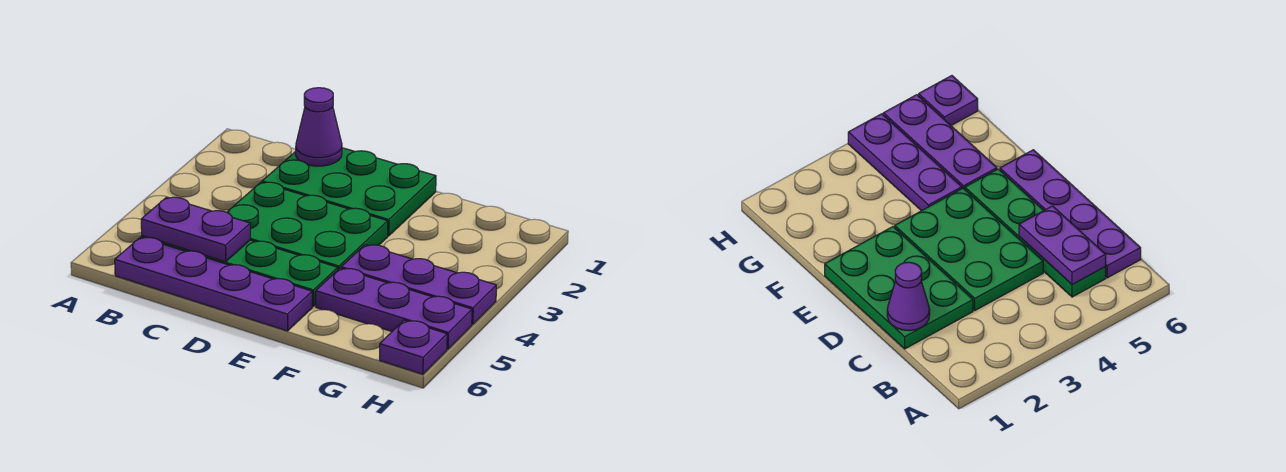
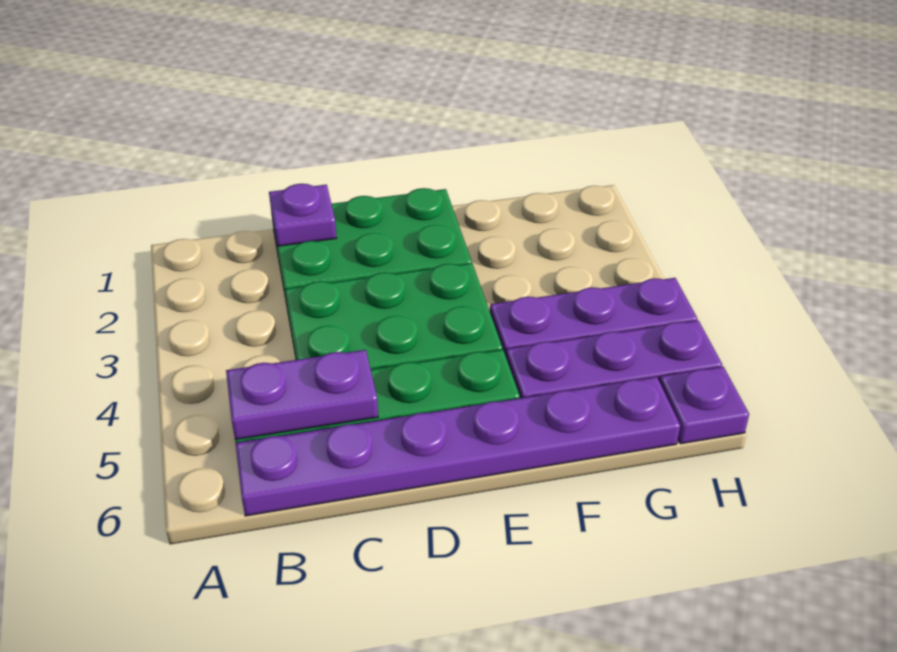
purple plate B6:E6 level 1 -> purple plate B6:G6 level 1
purple cone C1 level 2 -> purple plate C1 level 2

